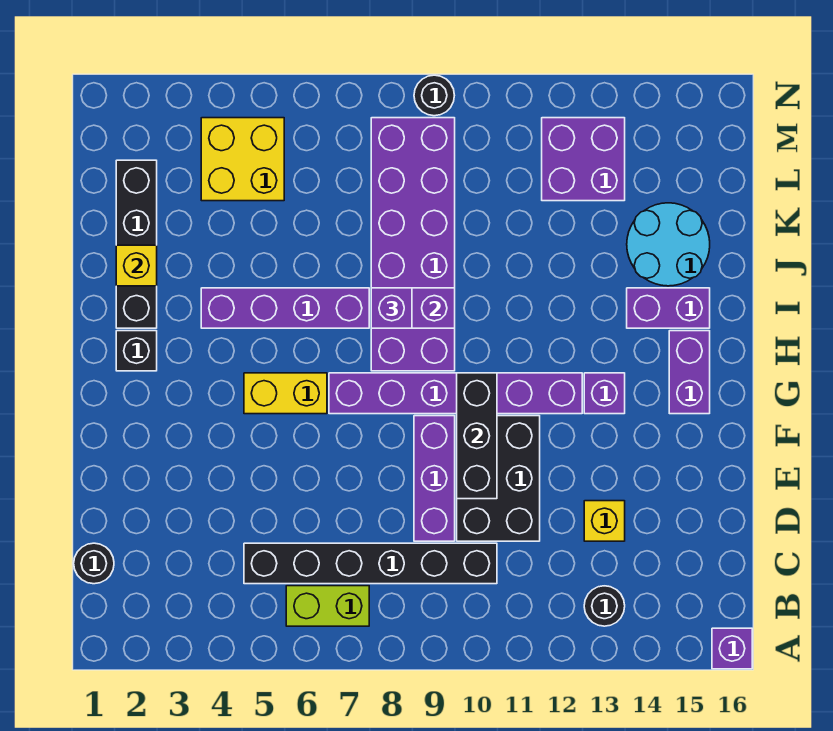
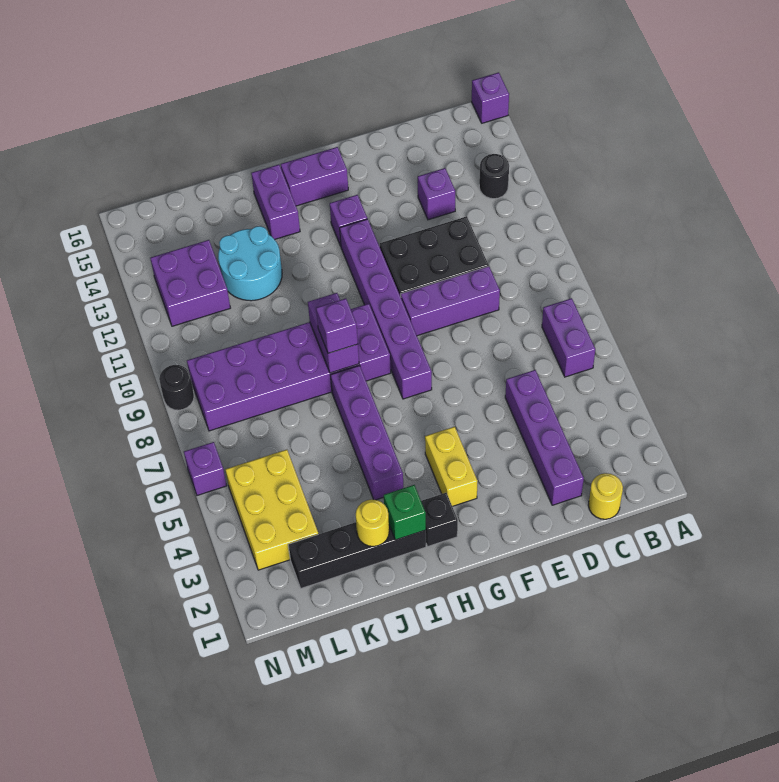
lime brick B6:B7 level 1 -> purple brick B6:B7 level 1
black round brick C1 level 1 -> yellow round brick C1 level 1
black brick C5:C10 level 1 -> none
none -> purple brick D2:D5 level 1
yellow brick D13 level 1 -> purple brick D13 level 1
black brick E10:G10 level 2 -> none
yellow brick G5:G6 level 1 -> yellow brick G3:G4 level 1
none -> green brick I2 level 2
yellow brick J2 level 2 -> yellow round brick J2 level 2
cyan round brick J14:K15 level 1 -> cyan round brick J12:K13 level 1
yellow brick L4:M5 level 1 -> yellow brick L3:M5 level 1
none -> purple brick N6 level 1

